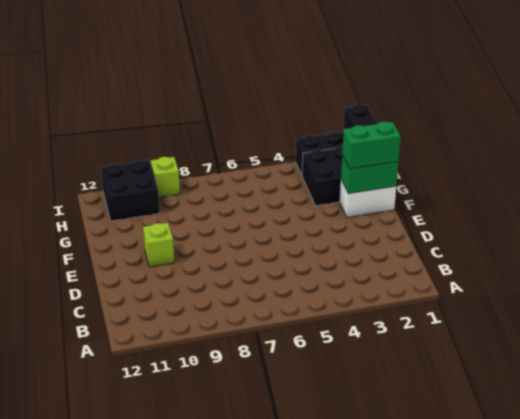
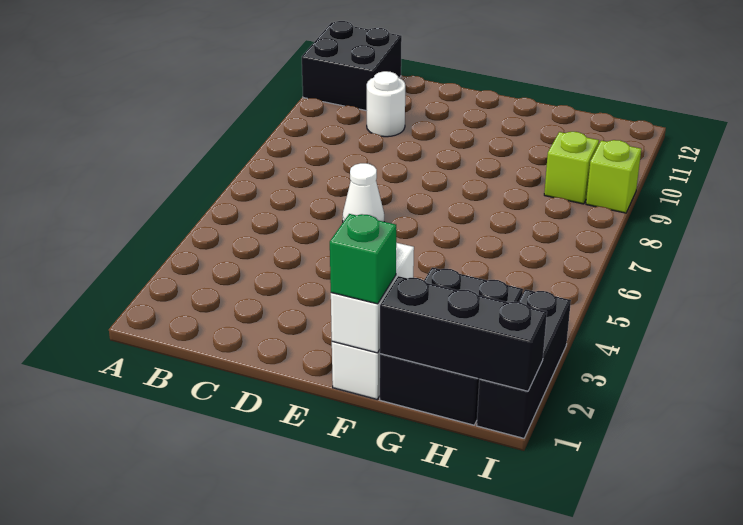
none -> white round brick C10 level 1
none -> white cone D6 level 1
lime brick E10 level 1 -> lime brick H9 level 1
green brick F1:F2 level 2 -> white brick F1:F2 level 2
green brick F1:F2 level 3 -> green brick F1 level 3
black brick H10:I11 level 1 -> black brick A11:B12 level 1

